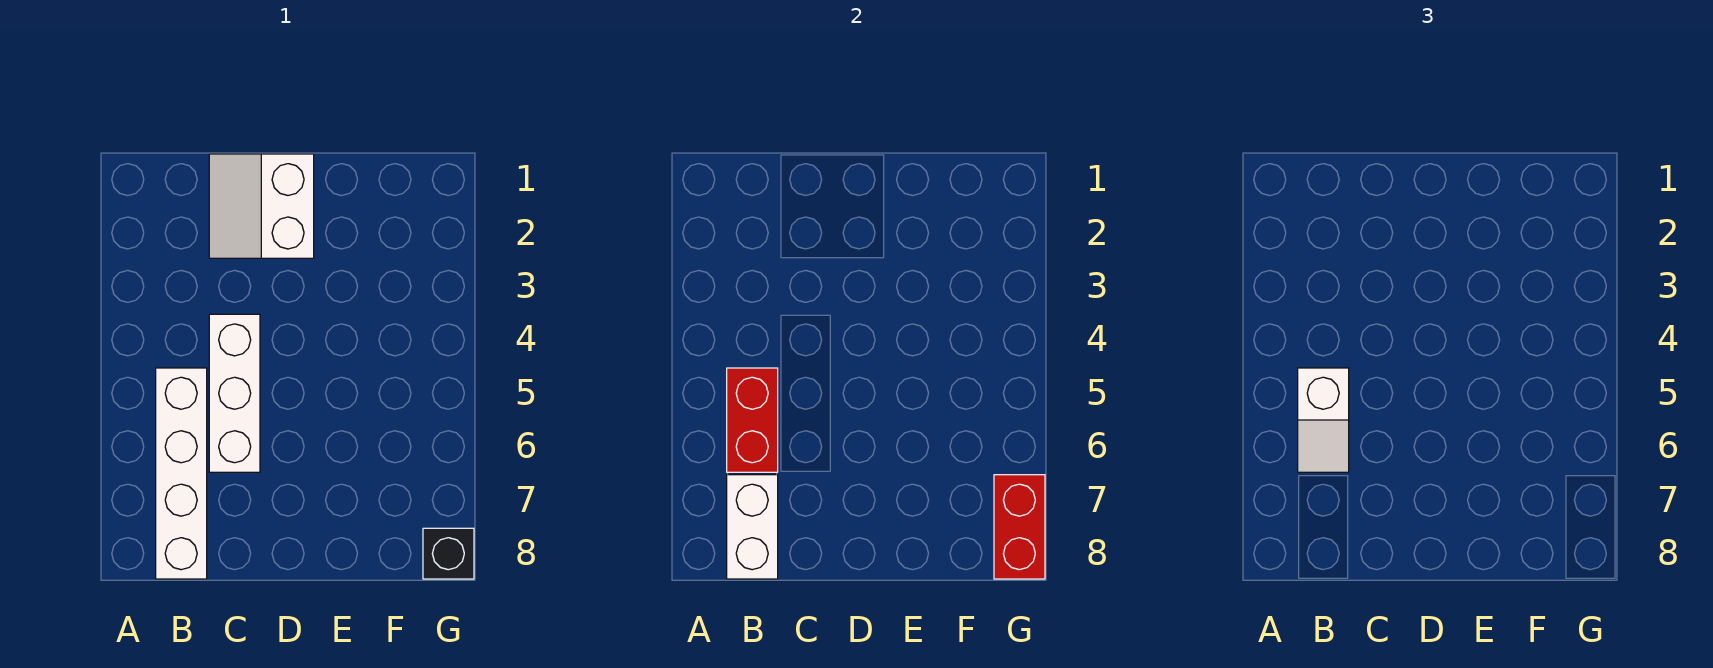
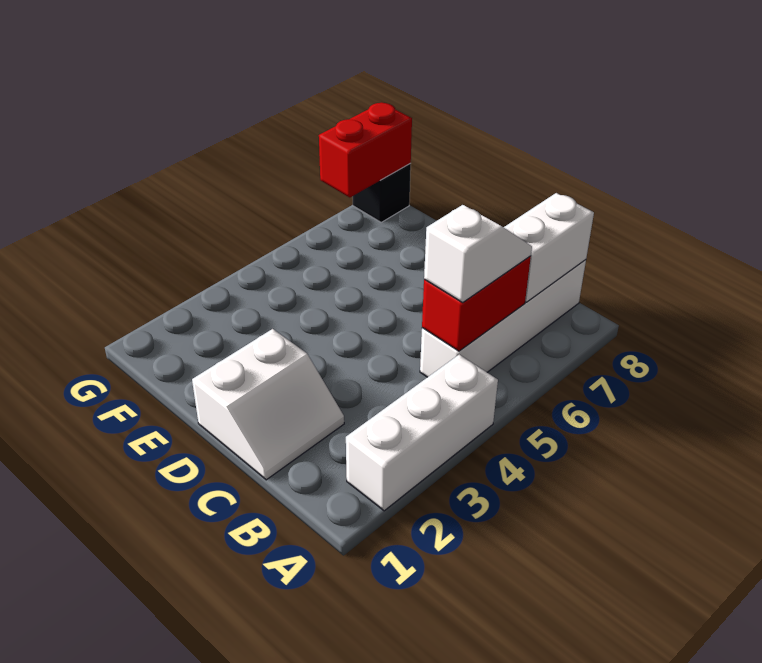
white brick C4:C6 level 1 -> white brick A2:A4 level 1

